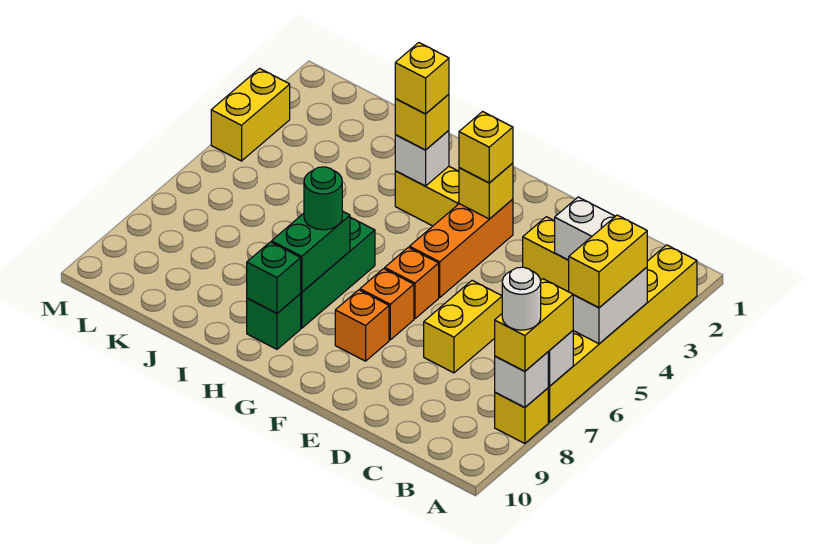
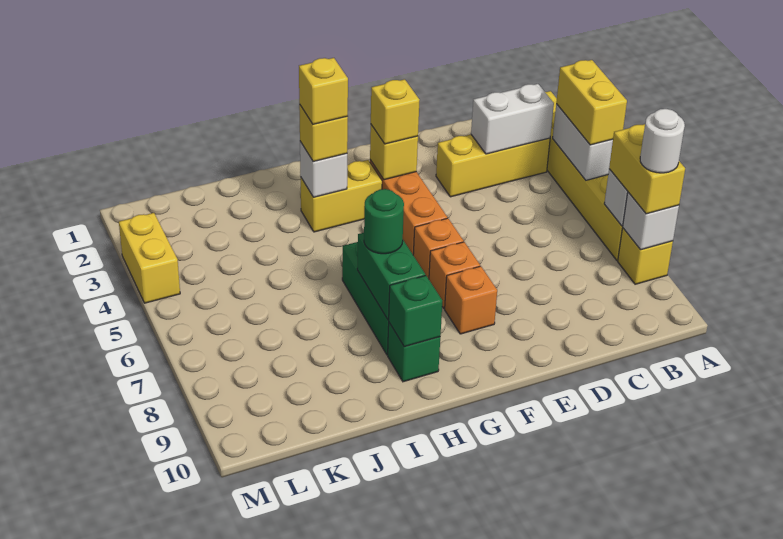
yellow brick D6:D7 level 1 -> none

